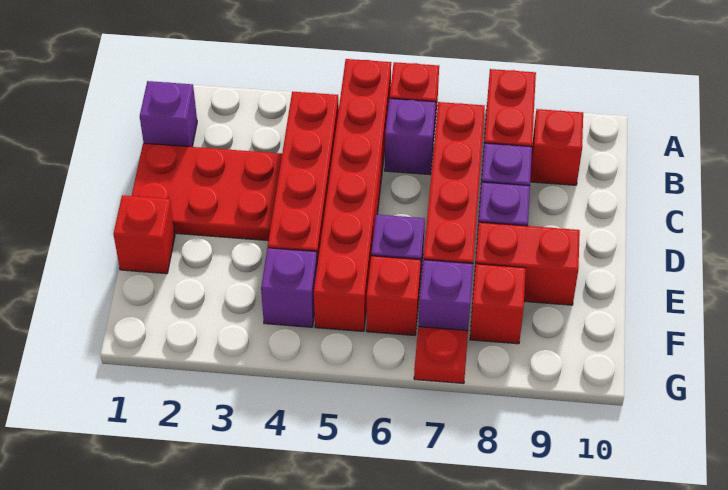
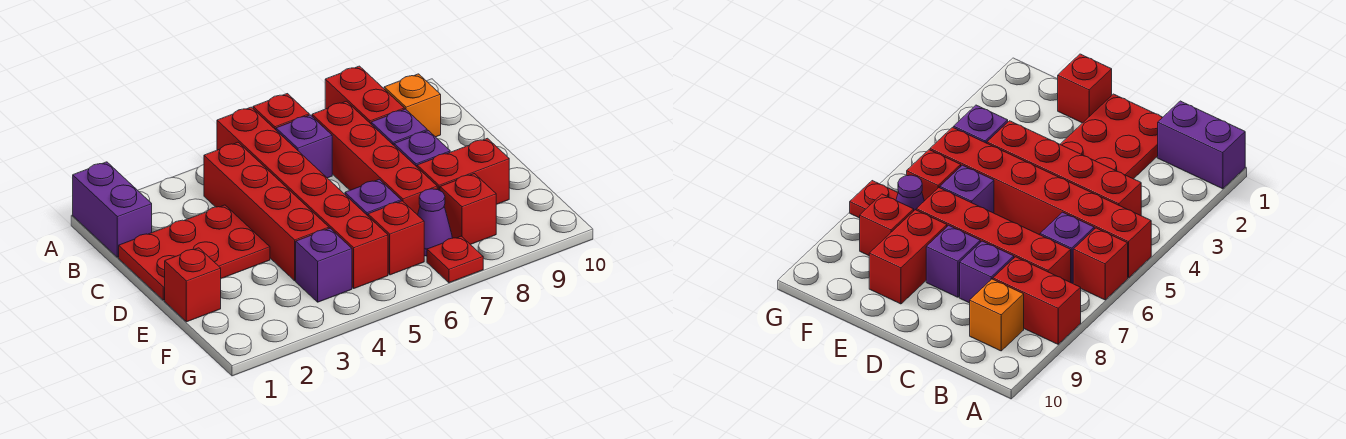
purple brick B1 level 1 -> purple brick A1:B1 level 1
red brick B9 level 1 -> orange brick B9 level 1
purple brick F7 level 1 -> purple cone F7 level 1

